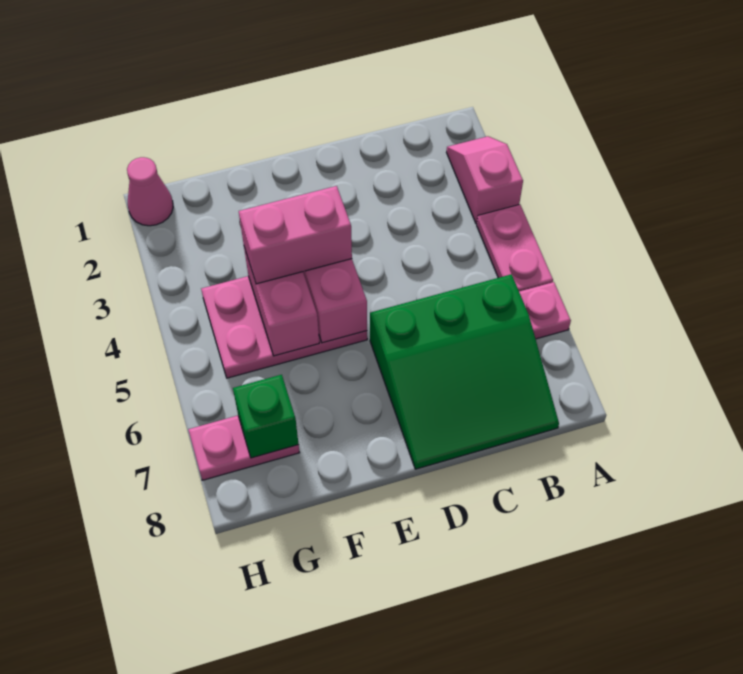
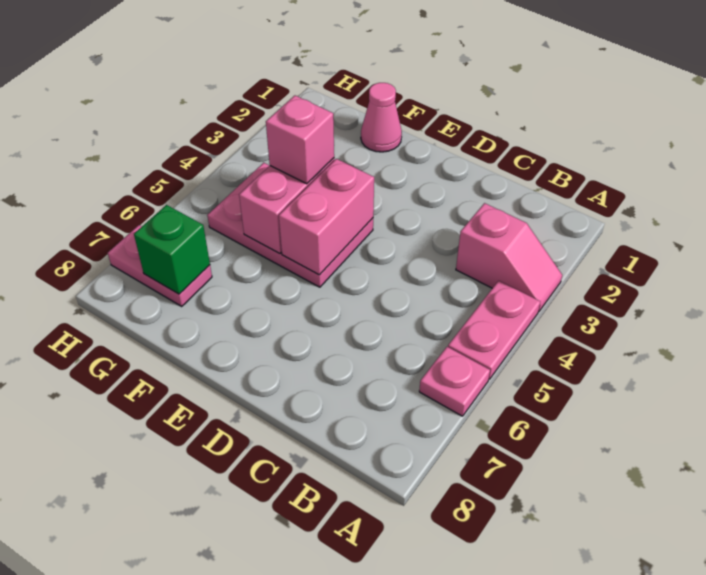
pink slope A2:A3 level 1 top 3 -> pink slope A3:B3 level 1 top B
green slope B6:D8 level 1 top 6 -> none
pink brick E4:F4 level 3 -> pink brick F4 level 3
pink cone H1 level 1 -> pink cone F1 level 1

